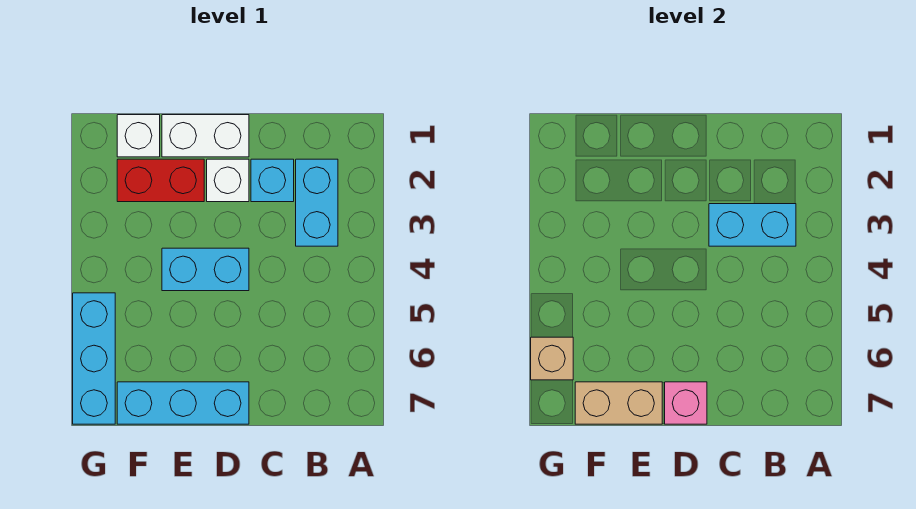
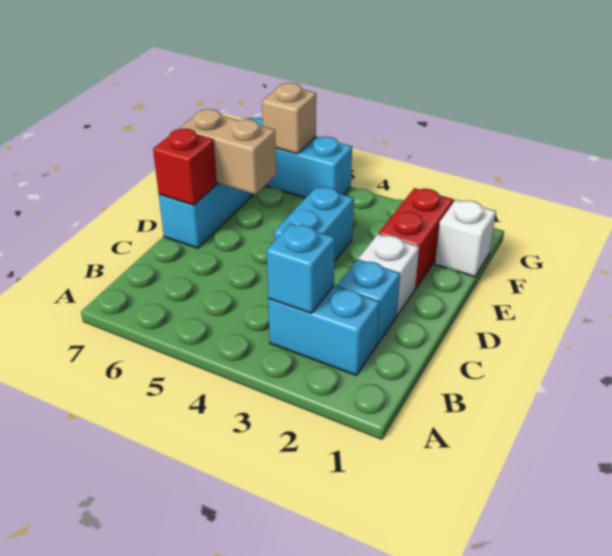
cyan brick B3:C3 level 2 -> cyan brick B3 level 2
white brick D1:E1 level 1 -> none
pink brick D7 level 2 -> red brick D7 level 2
tan brick E7:F7 level 2 -> tan brick E6:E7 level 2

